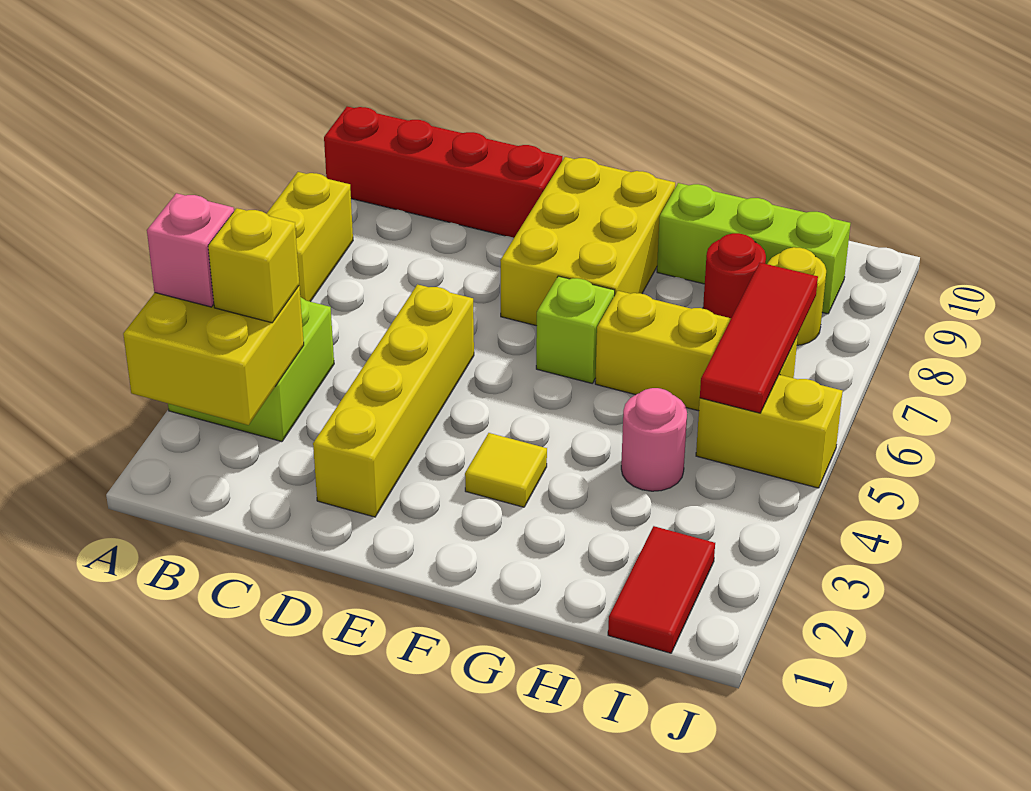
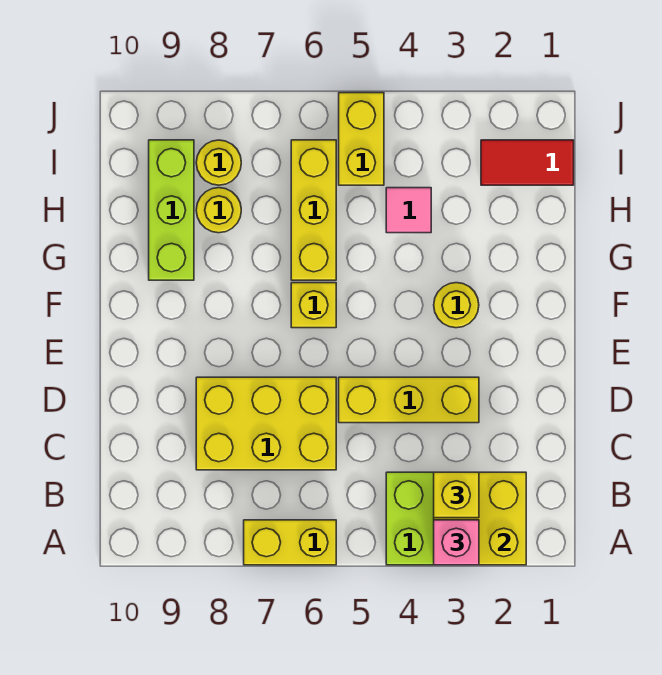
red brick A9:D9 level 1 -> none
yellow brick D2:D5 level 1 -> yellow brick D3:D5 level 1
yellow brick E7:F9 level 1 -> yellow brick C6:D8 level 1
yellow tile F3 level 1 -> yellow round brick F3 level 1
lime brick F6 level 1 -> yellow brick F6 level 1
pink round brick H4 level 1 -> pink tile H4 level 1
red round brick H8 level 1 -> yellow round brick H8 level 1
red tile I5:I7 level 2 -> none

